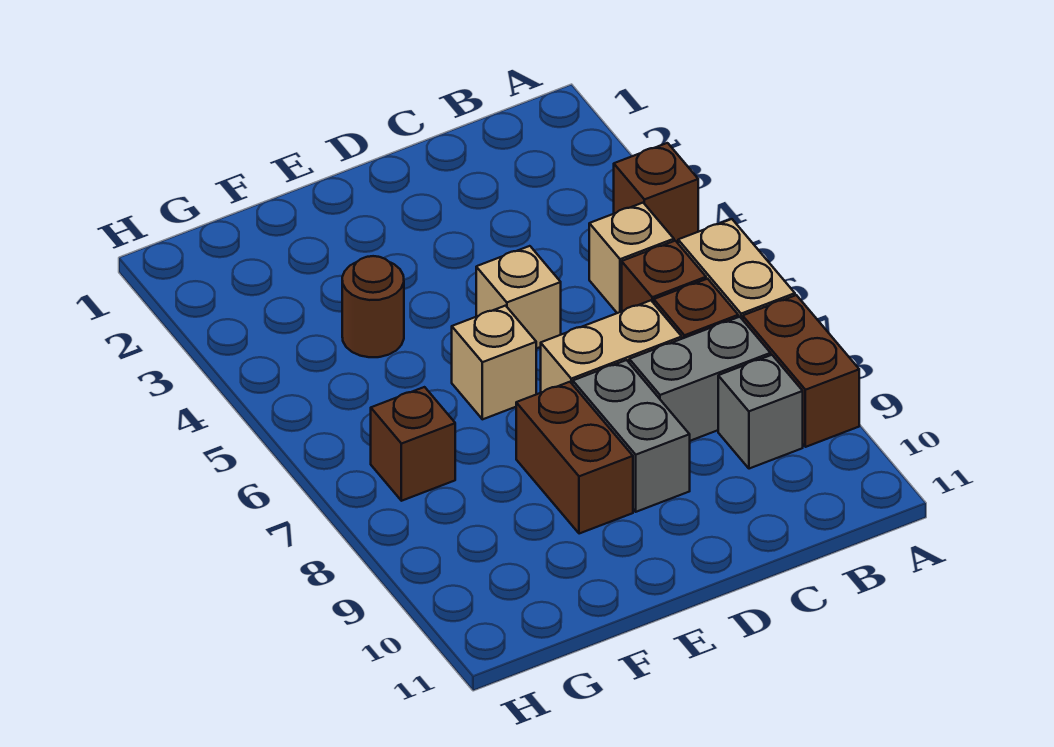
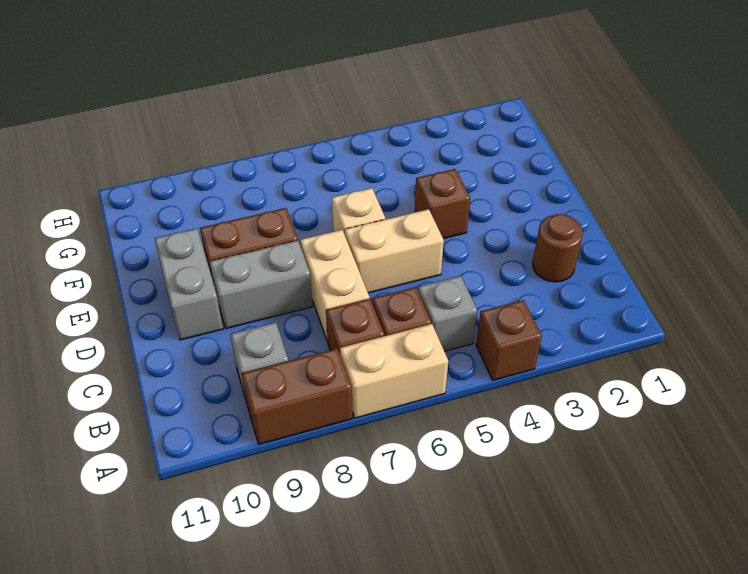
tan brick B5 level 1 -> grey brick B5 level 1
grey brick B8:C8 level 1 -> grey brick D10:E10 level 1
tan brick D5 level 1 -> tan brick D5:D6 level 1
brown round brick F4 level 1 -> brown round brick C2 level 1
brown brick G7 level 1 -> brown brick E4 level 1

